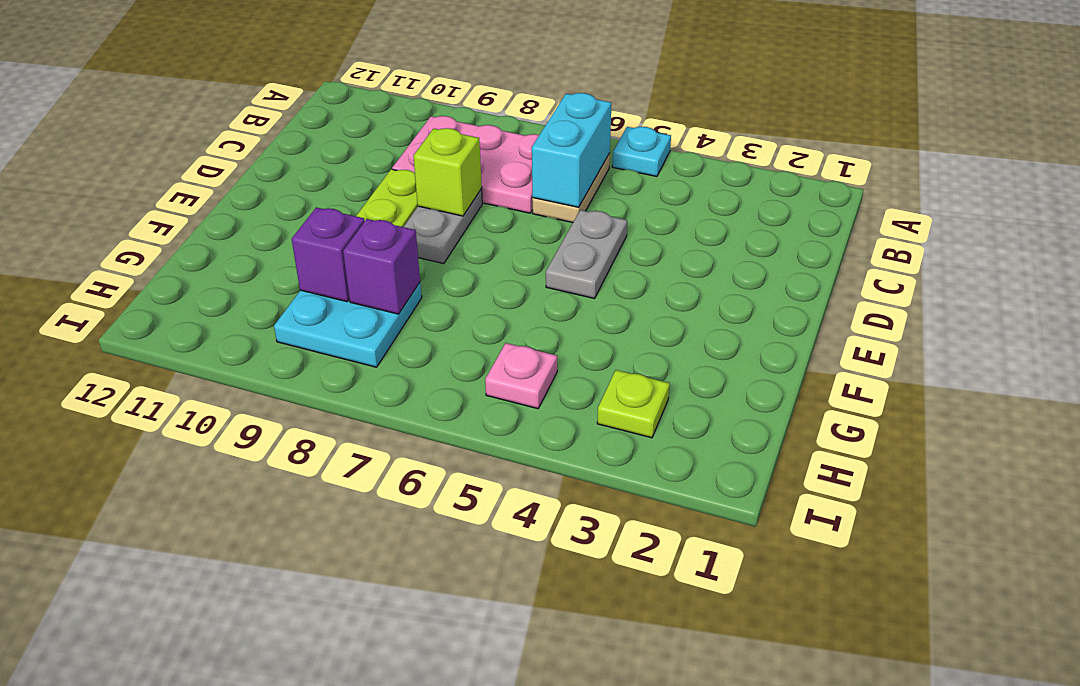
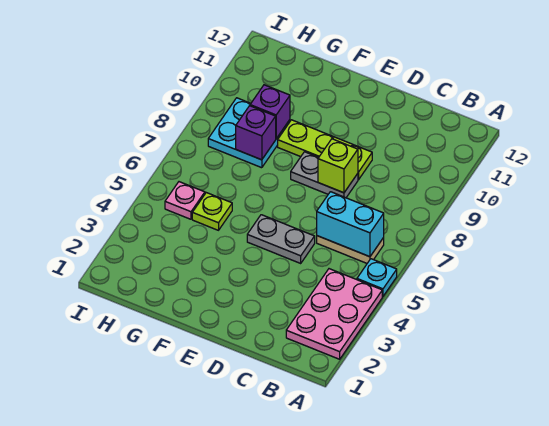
pink plate B7:C9 level 1 -> pink plate A2:B4 level 1
lime plate H3 level 1 -> lime plate G5 level 1

